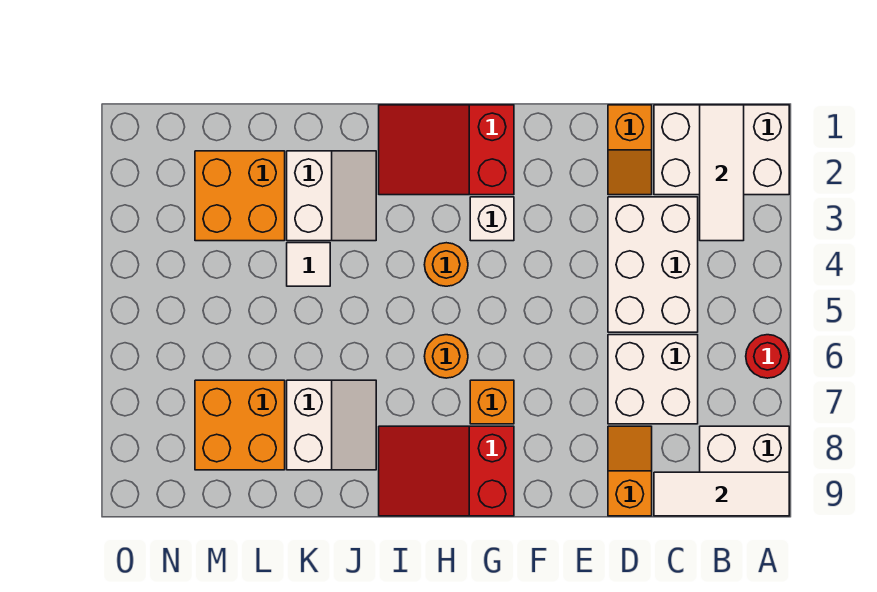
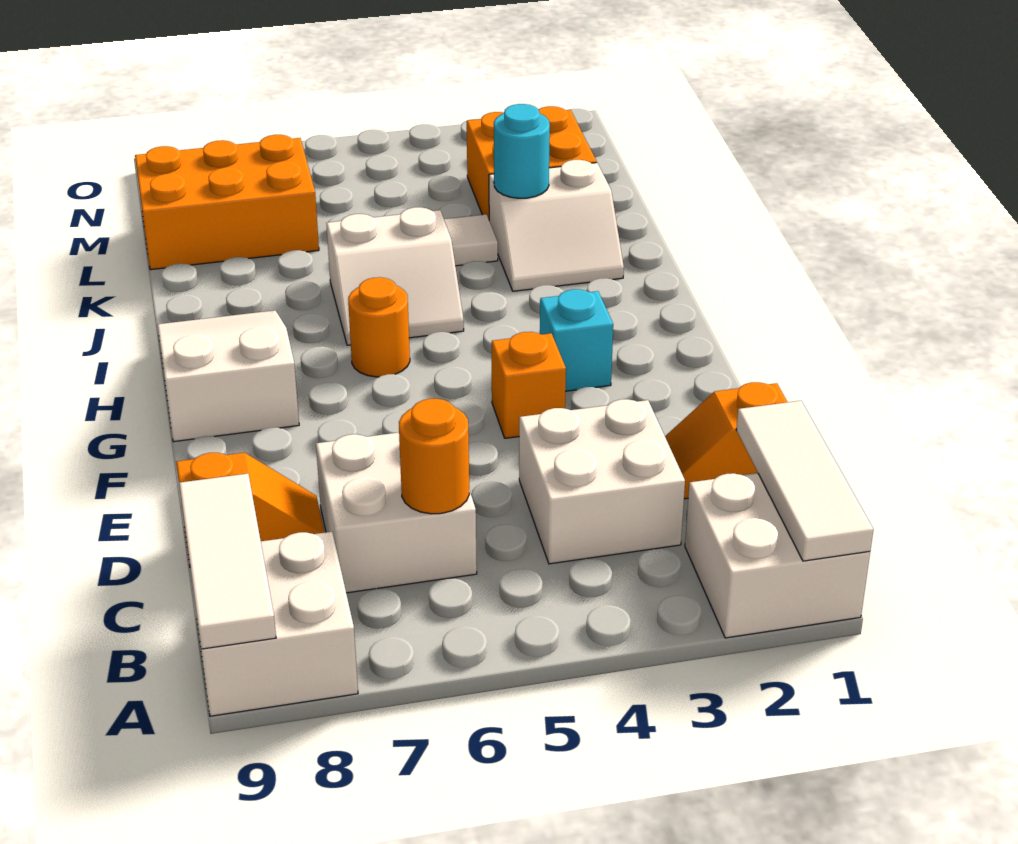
white brick A1:C2 level 1 -> white brick A1:B2 level 1
red round brick A6 level 1 -> none
white tile B1:B3 level 2 -> white tile A1:C1 level 2
white brick C3:D5 level 1 -> white brick C3:D4 level 1
red slope G1:I2 level 1 top G -> none
white brick G3 level 1 -> cyan brick G3 level 1
orange brick G7 level 1 -> orange brick F4 level 1
red slope G8:I9 level 1 top G -> white slope G8:I9 level 1 top G
orange round brick H4 level 1 -> orange round brick C6 level 2
white slope J7:K8 level 1 top K -> white slope I5:J6 level 1 top J
none -> cyan round brick K3 level 2
orange brick L7:M8 level 1 -> orange brick L7:M9 level 1

